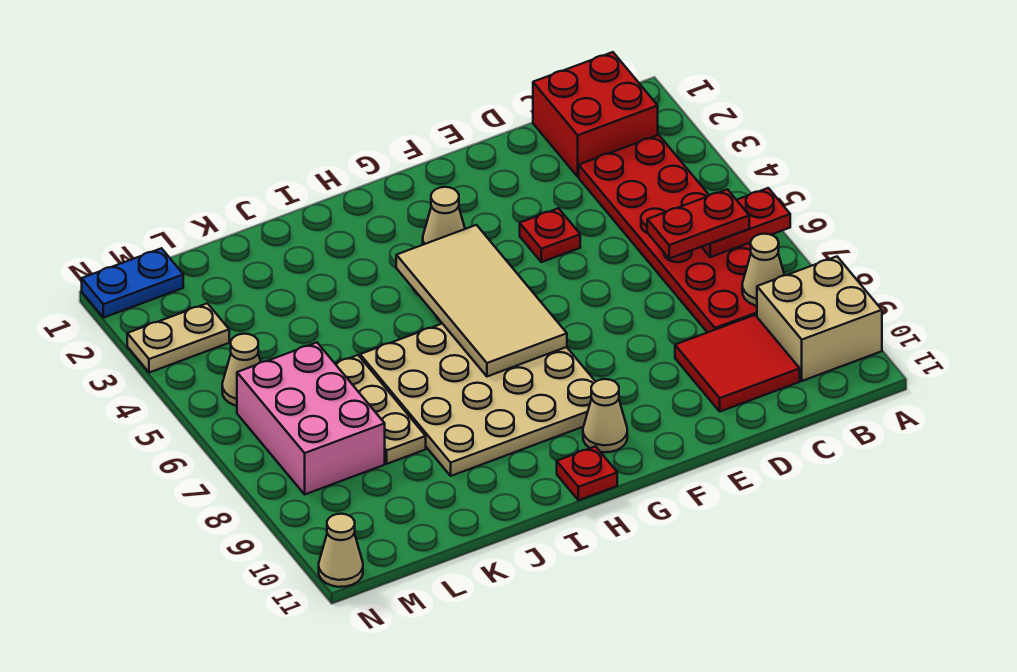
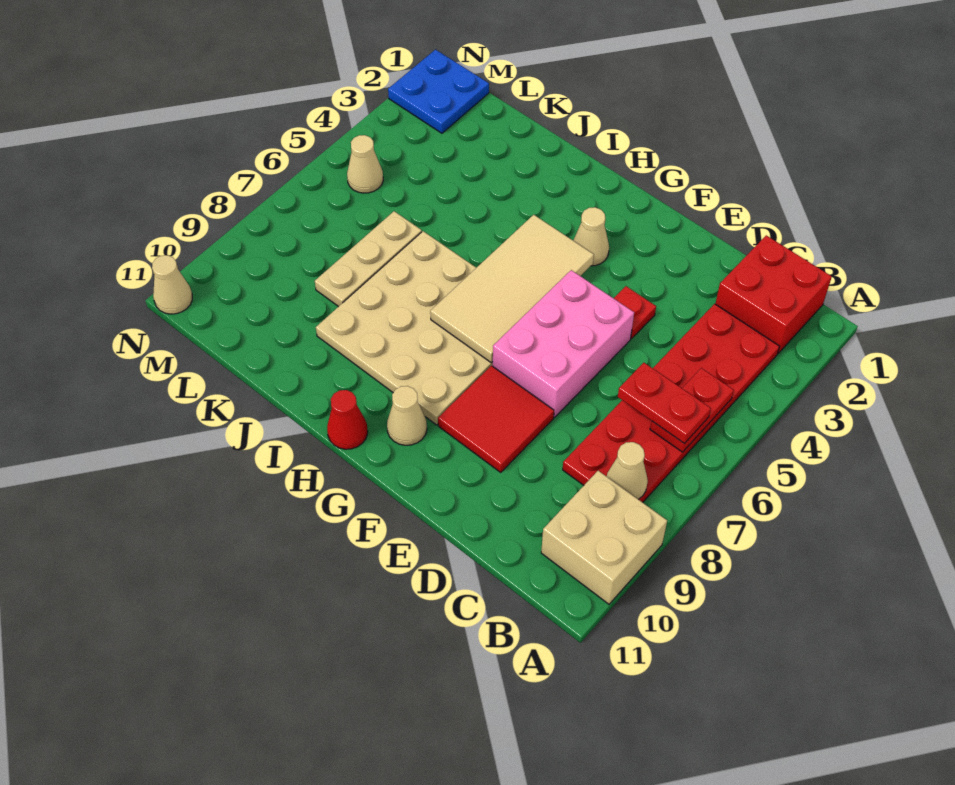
red plate A6:B6 level 2 -> red plate B5:B6 level 2
red tile C9:D10 level 1 -> red tile E8:F9 level 1
red plate H11 level 1 -> red cone H11 level 1
pink brick L6:M8 level 1 -> pink brick E5:F7 level 1
blue plate M1:N1 level 1 -> blue plate M1:N2 level 1
tan plate M3:N3 level 1 -> none

